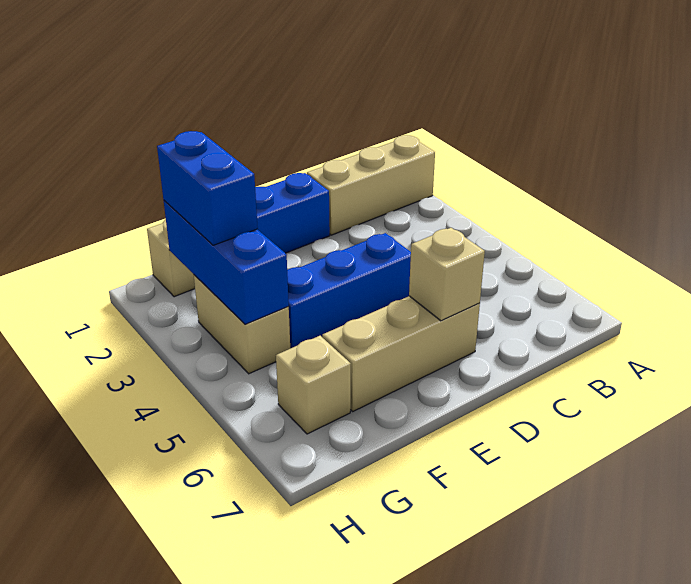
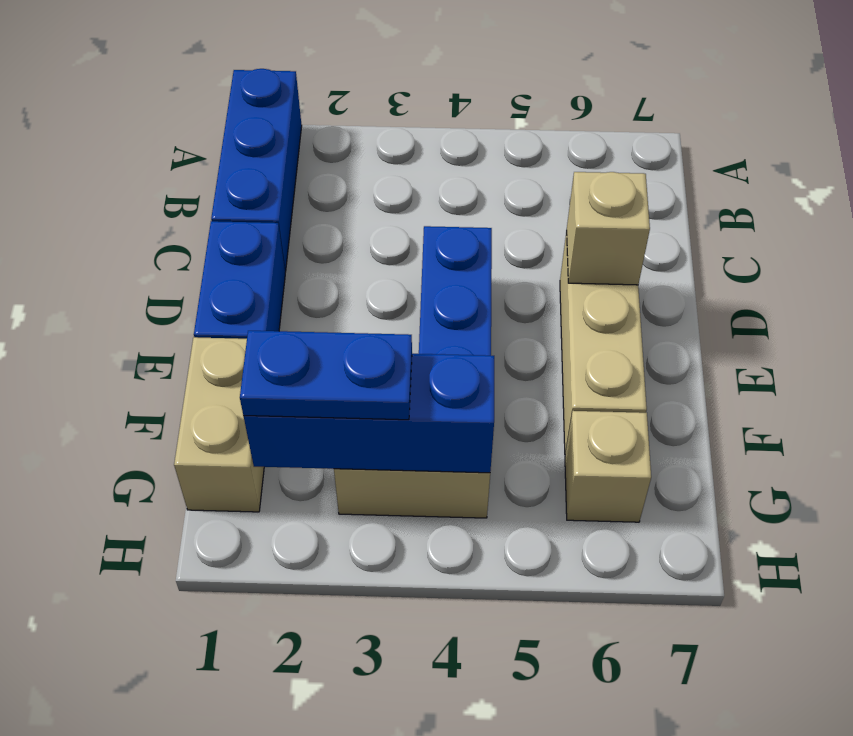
tan brick A1:C1 level 1 -> blue brick A1:C1 level 1
blue brick G2:G3 level 3 -> blue plate G2:G3 level 3

